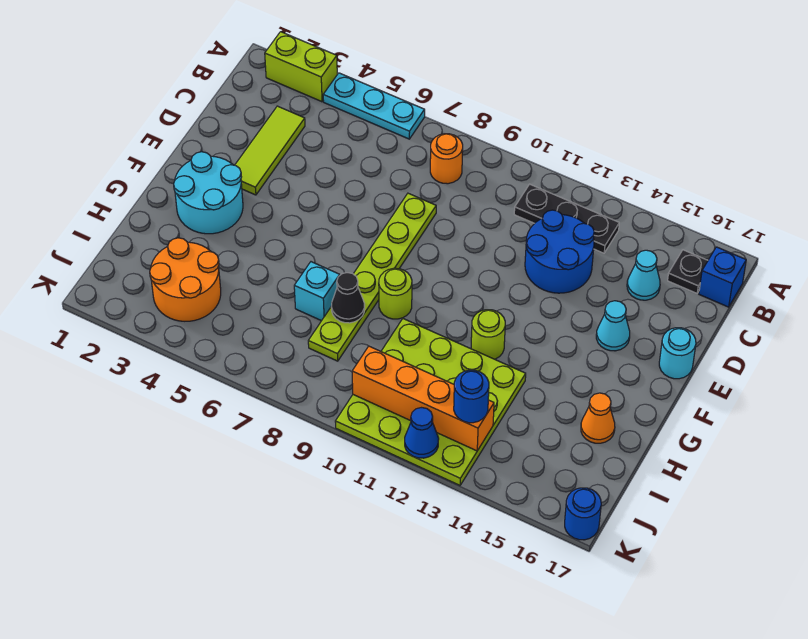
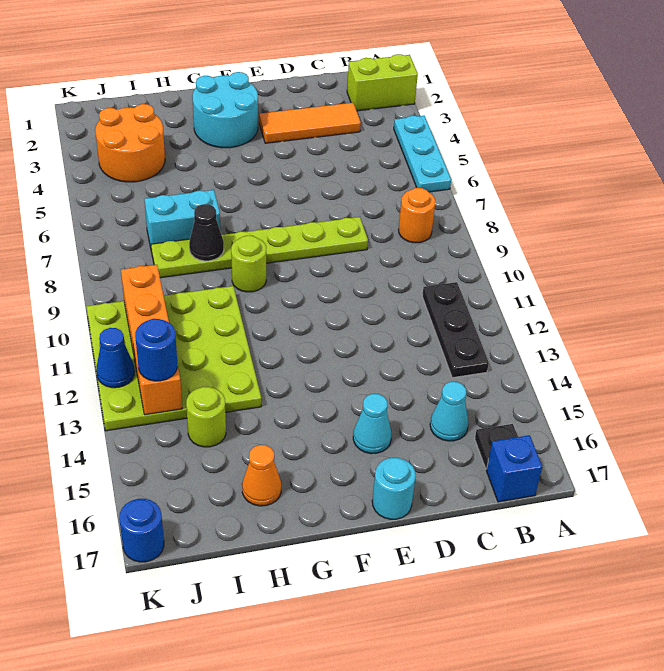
lime brick A2:A3 level 1 -> lime brick A2:B2 level 1
lime tile C3:E3 level 1 -> orange tile C3:E3 level 1
blue round brick C12:D13 level 1 -> none
lime round brick G12 level 1 -> lime round brick I14 level 1
cyan brick H7 level 1 -> cyan brick H7:I7 level 1

